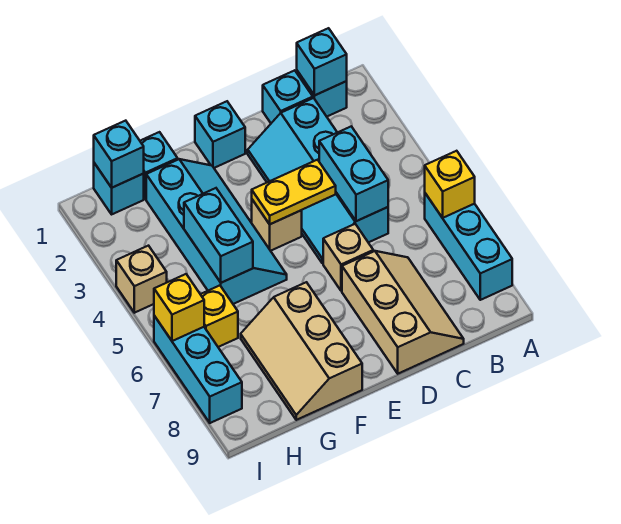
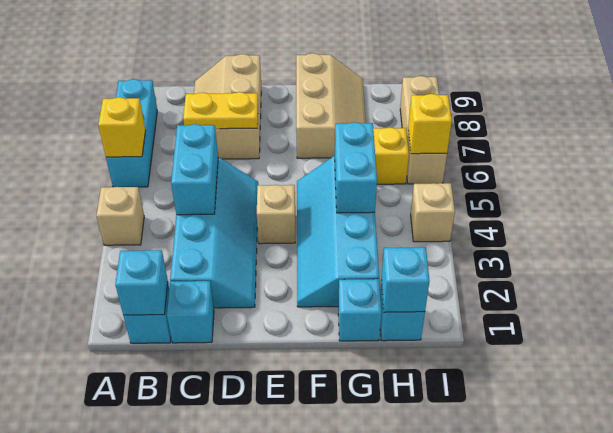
yellow plate D4:E4 level 2 -> yellow plate C7:D7 level 2
tan brick D6 level 1 -> tan brick A4 level 1
cyan brick E1 level 1 -> none
cyan brick I6:I8 level 1 -> tan brick I6:I8 level 1

